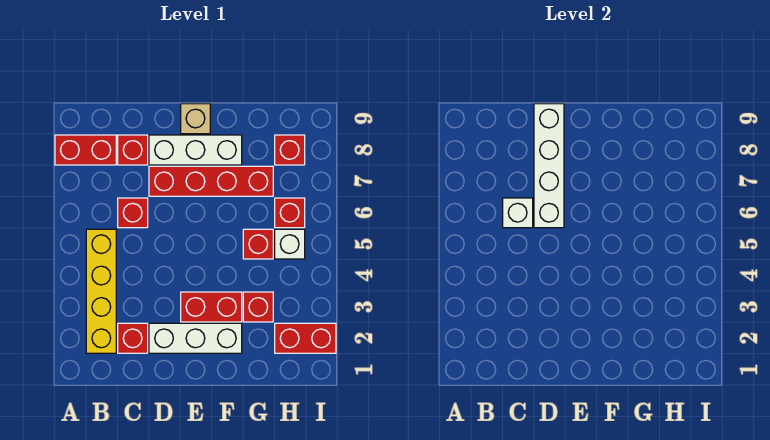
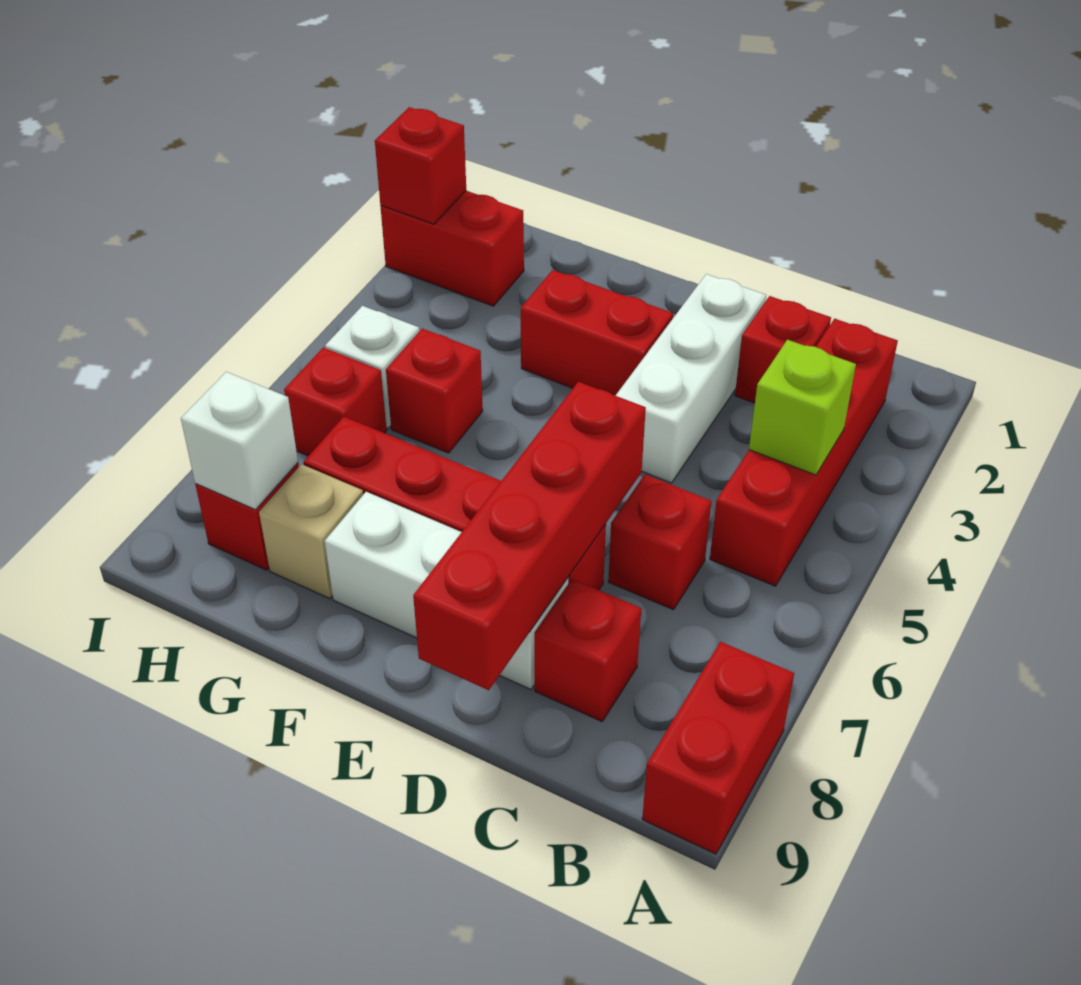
red brick A8:B8 level 1 -> red brick A8:A9 level 1
yellow brick B2:B5 level 1 -> red brick B2:B5 level 1
none -> lime brick B4 level 2
white brick C6 level 2 -> white brick H8 level 2
white brick D2:F2 level 1 -> white brick D2:D4 level 1
white brick D6:D9 level 2 -> red brick D6:D9 level 2
tan brick E9 level 1 -> tan brick G8 level 1
red brick G3 level 1 -> red brick I2 level 2

